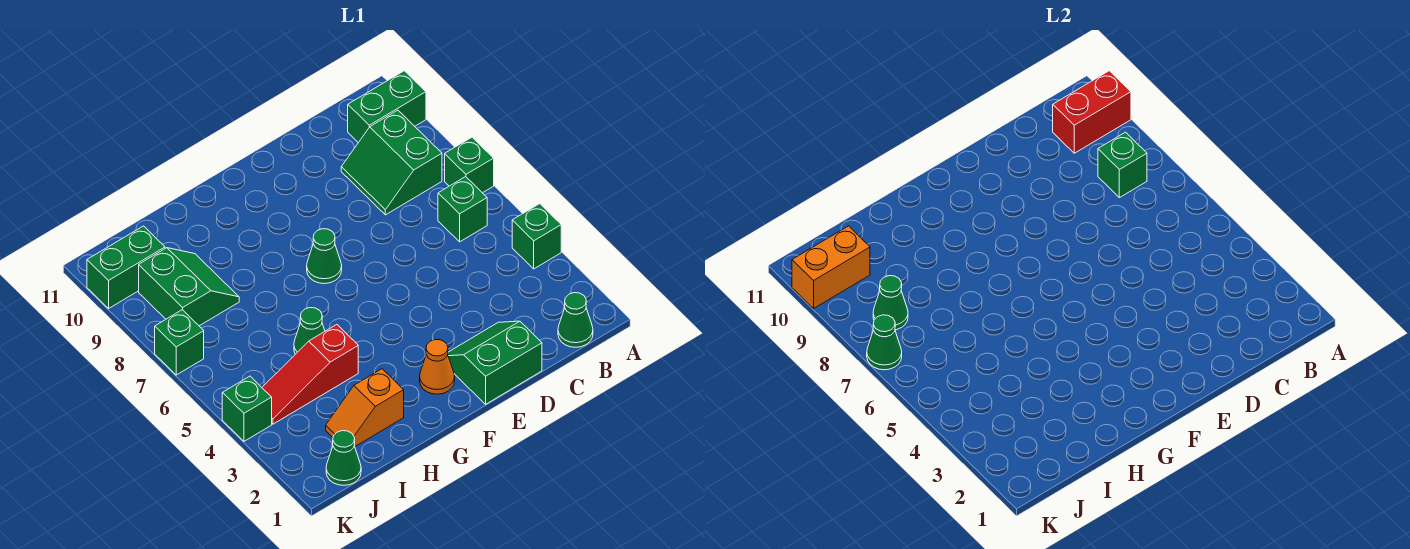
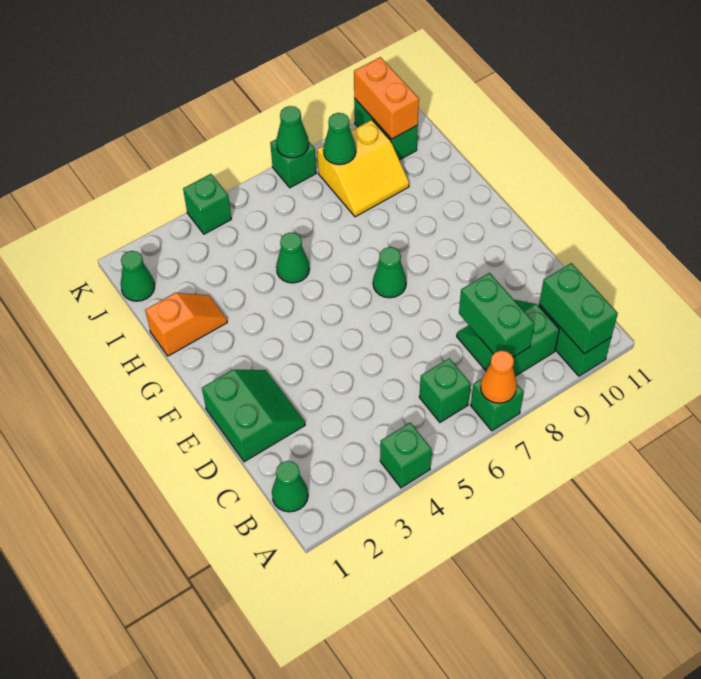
red brick A10:B10 level 2 -> green brick A10:B10 level 2
green brick B8 level 2 -> green brick B8:C8 level 2
orange cone F2 level 1 -> orange cone A7 level 2
orange slope H2:I2 level 1 top H -> orange slope H1:H2 level 1 top 1
red slope H4:J4 level 1 top H -> none
green slope I8:J9 level 1 top J -> yellow slope I8:J9 level 1 top J

